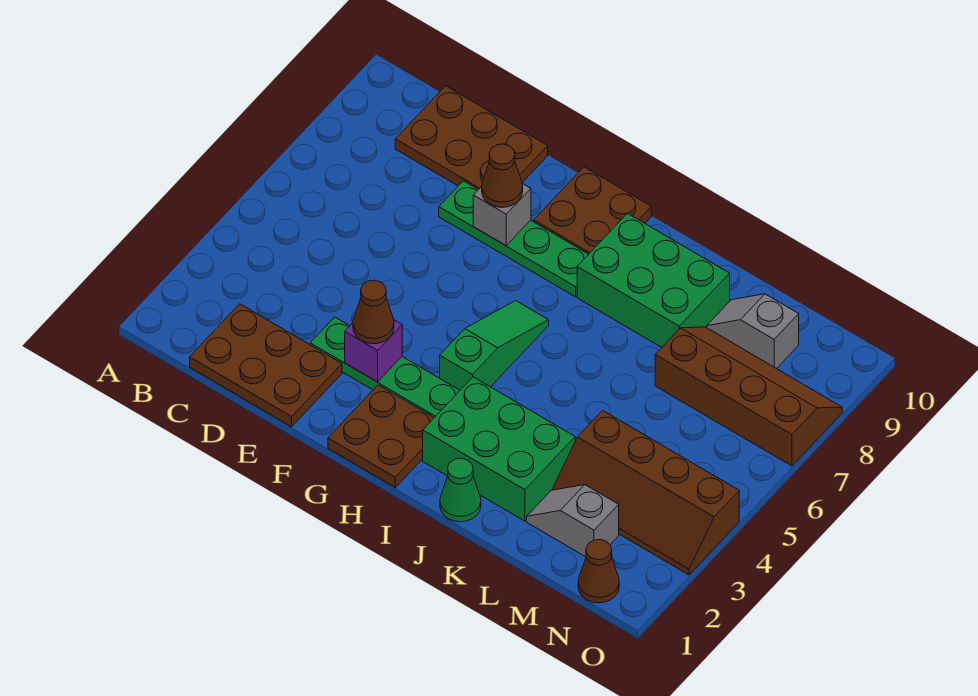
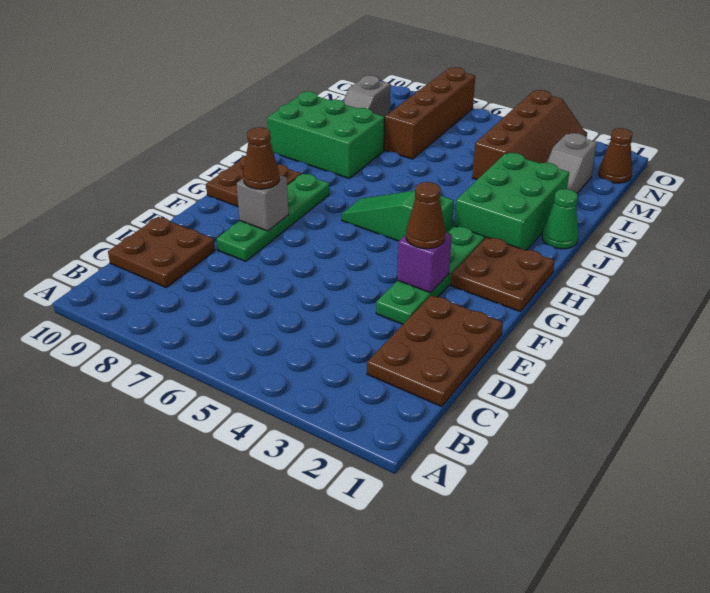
brown plate C9:E10 level 1 -> brown plate C9:D10 level 1
green brick I8:K9 level 1 -> green brick J8:K10 level 1

